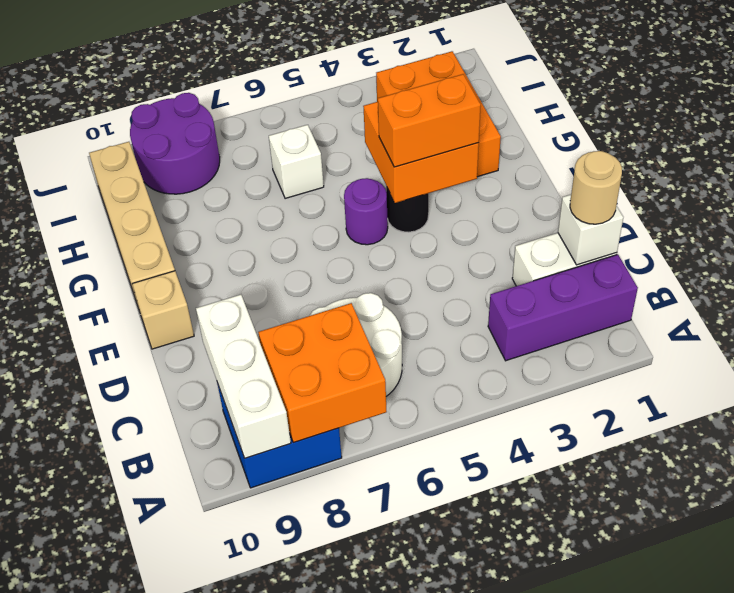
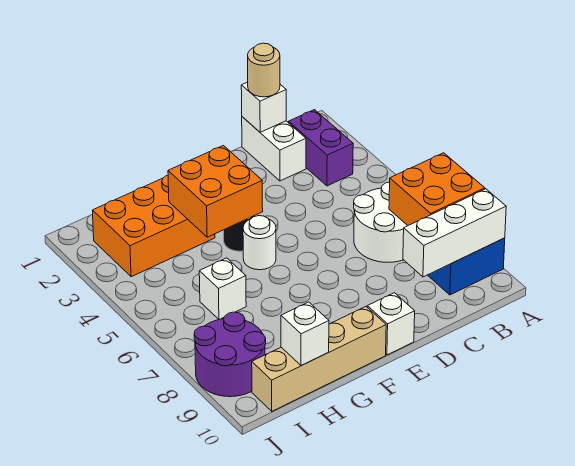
purple brick B1:B3 level 1 -> purple brick B2:B3 level 1
tan brick E10 level 1 -> white brick E10 level 1
orange brick F3:F4 level 3 -> none
purple round brick F5 level 1 -> white round brick F5 level 1
none -> white brick H10 level 2

